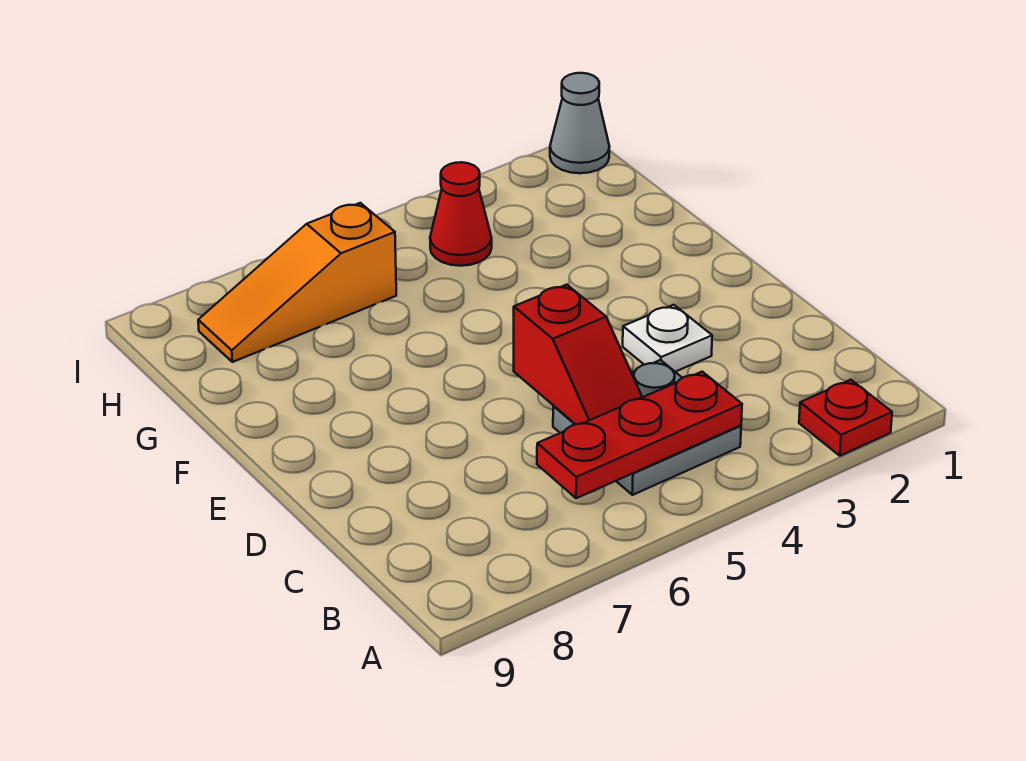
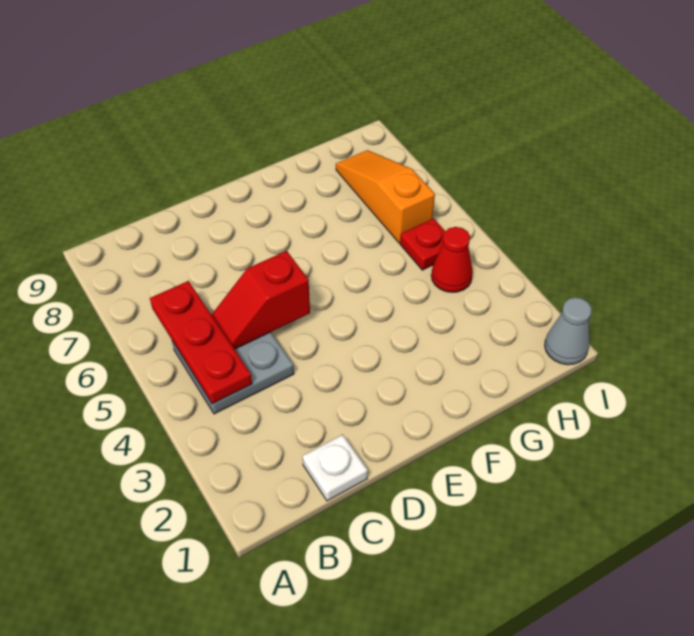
red plate A2 level 1 -> red plate H5 level 1
white plate D3 level 1 -> white plate C1 level 1

